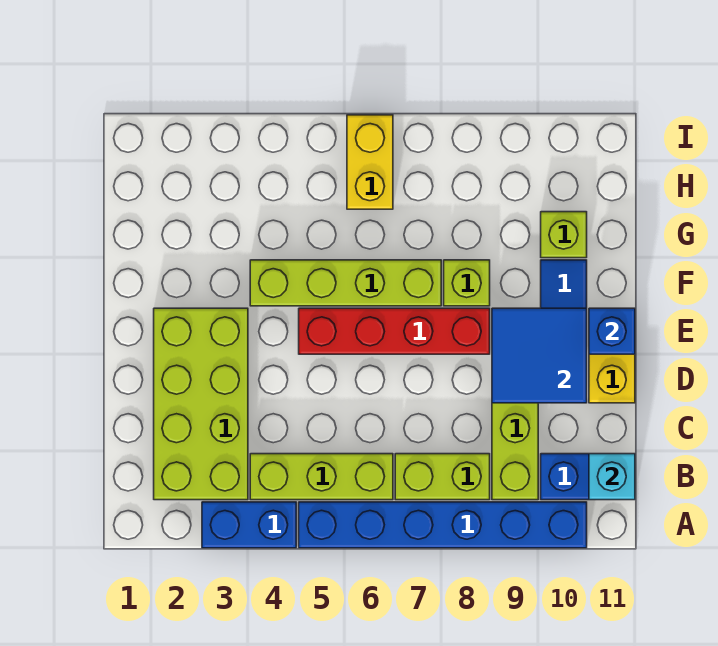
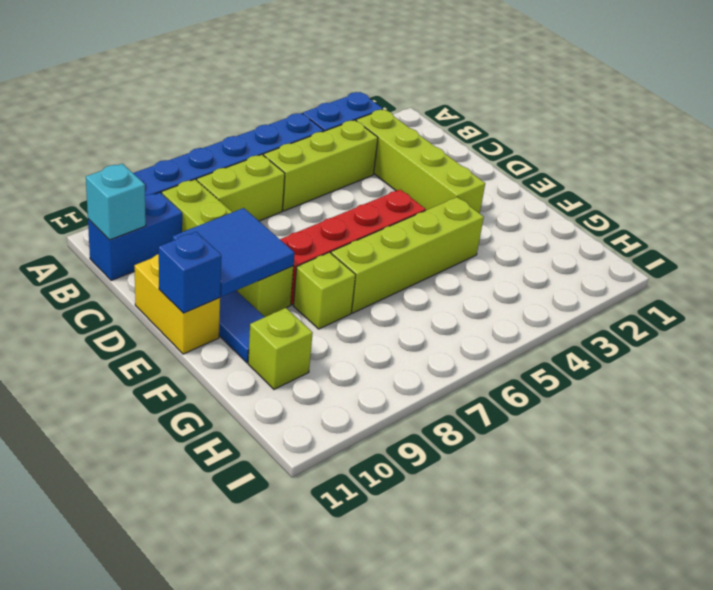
lime brick B2:E3 level 1 -> lime brick B3:E3 level 1
yellow brick H6:I6 level 1 -> none

